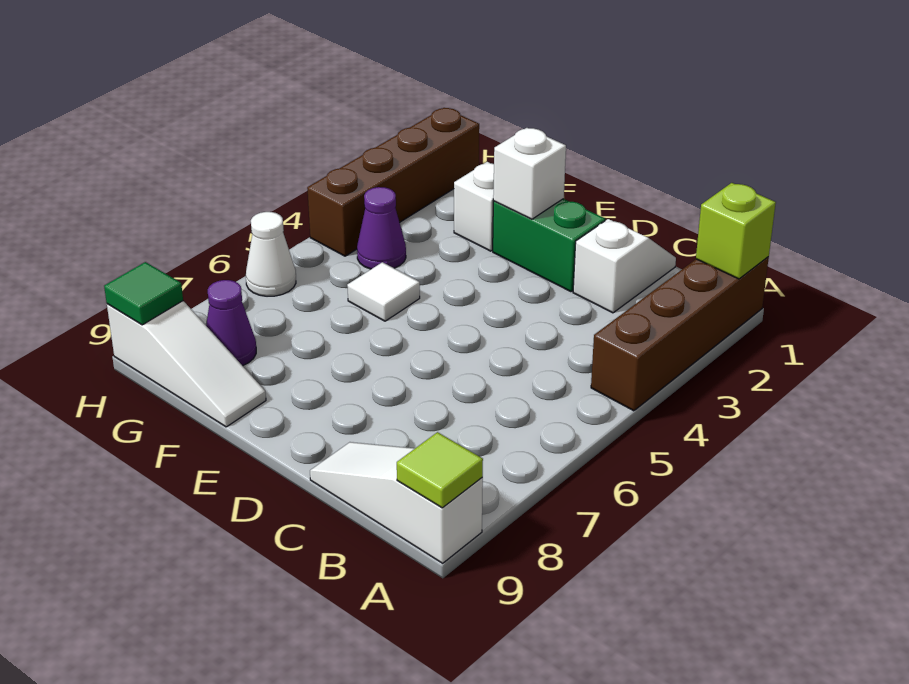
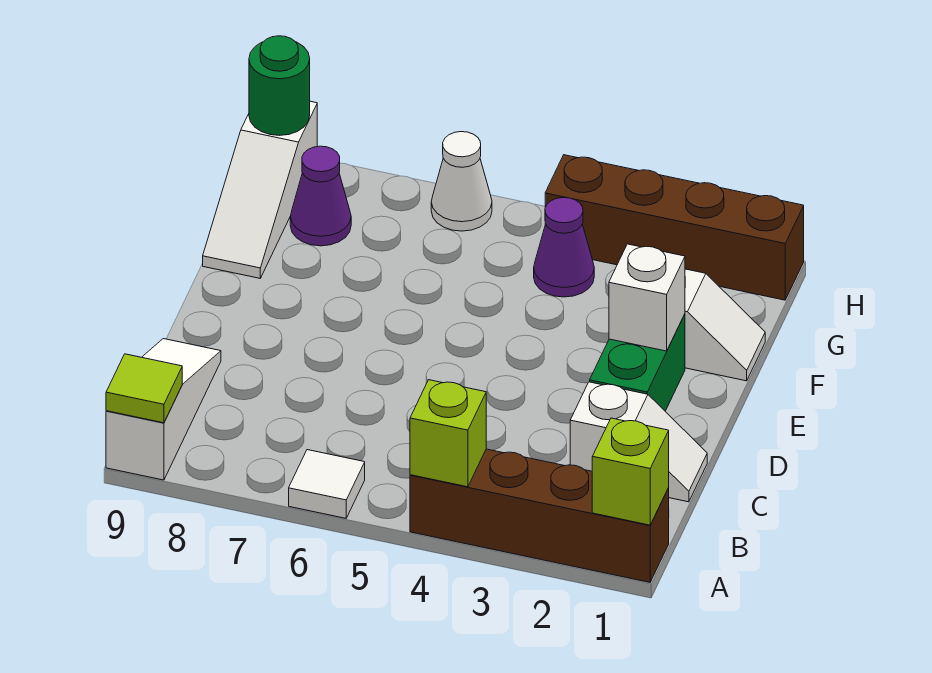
none -> lime brick A4 level 2
white tile F5 level 1 -> white tile A6 level 1
green tile H9 level 2 -> green round brick H9 level 2

